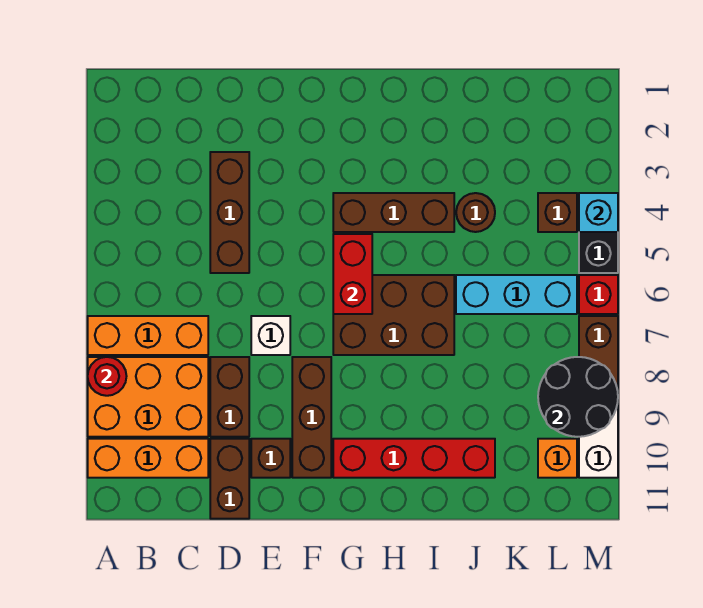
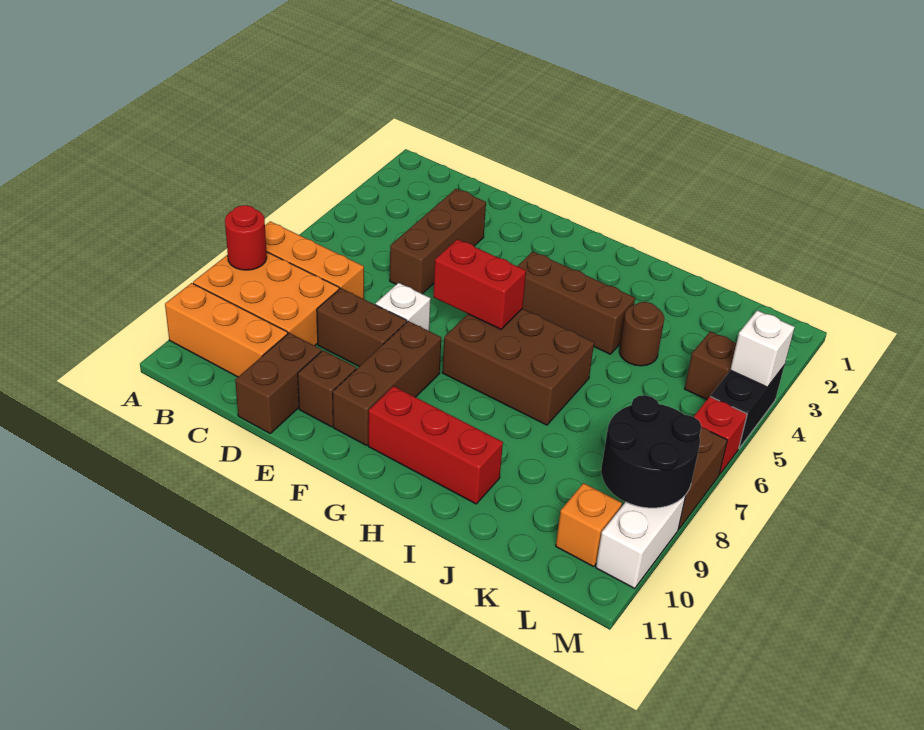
brown brick D8:D9 level 1 -> brown brick D8:E8 level 1
red brick G5:G6 level 2 -> red brick F6:G6 level 2
red brick G10:J10 level 1 -> red brick G10:I10 level 1
cyan brick J6:L6 level 1 -> none
cyan brick M4 level 2 -> white brick M4 level 2

